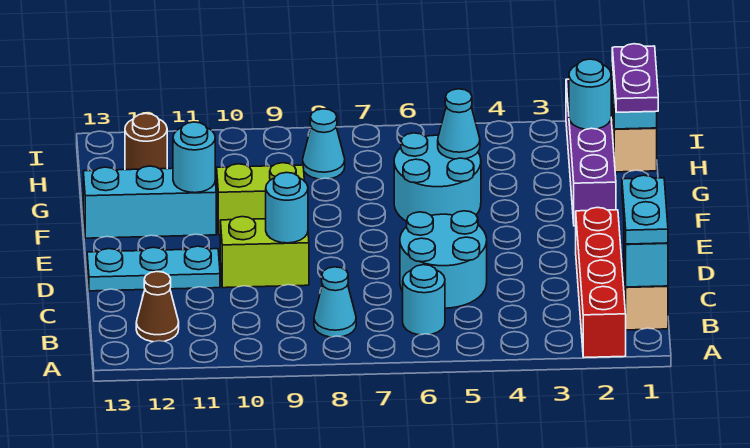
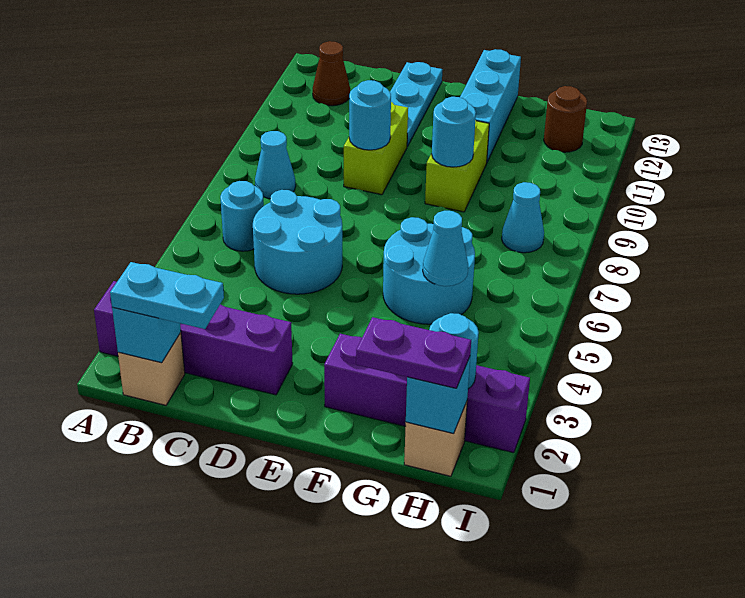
red brick A2:D2 level 1 -> purple brick A2:D2 level 1
cyan round brick F11 level 2 -> cyan round brick F9 level 2

